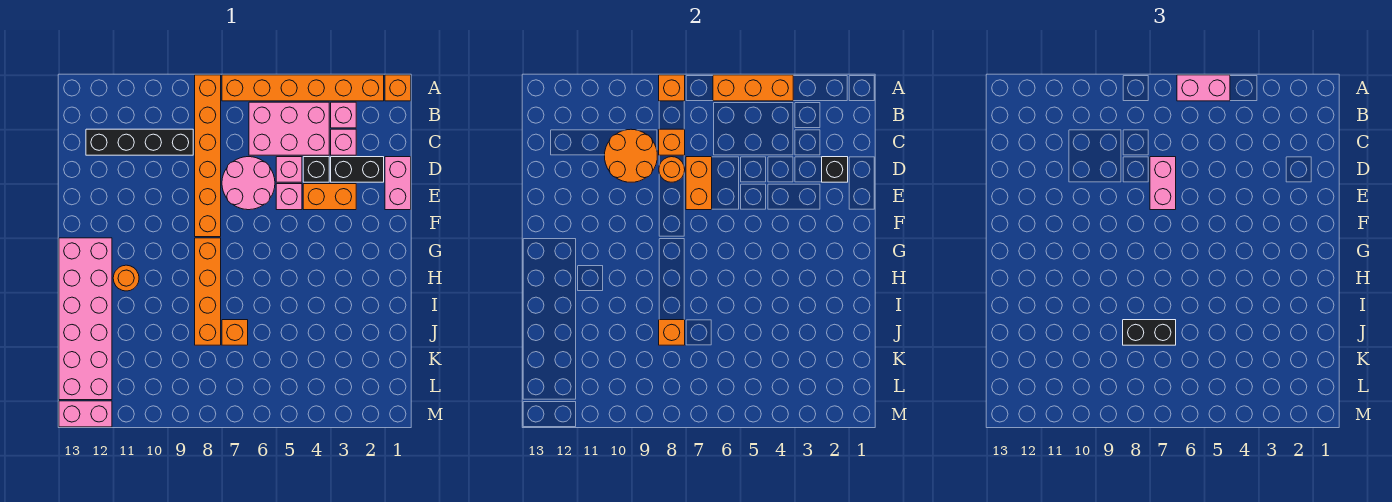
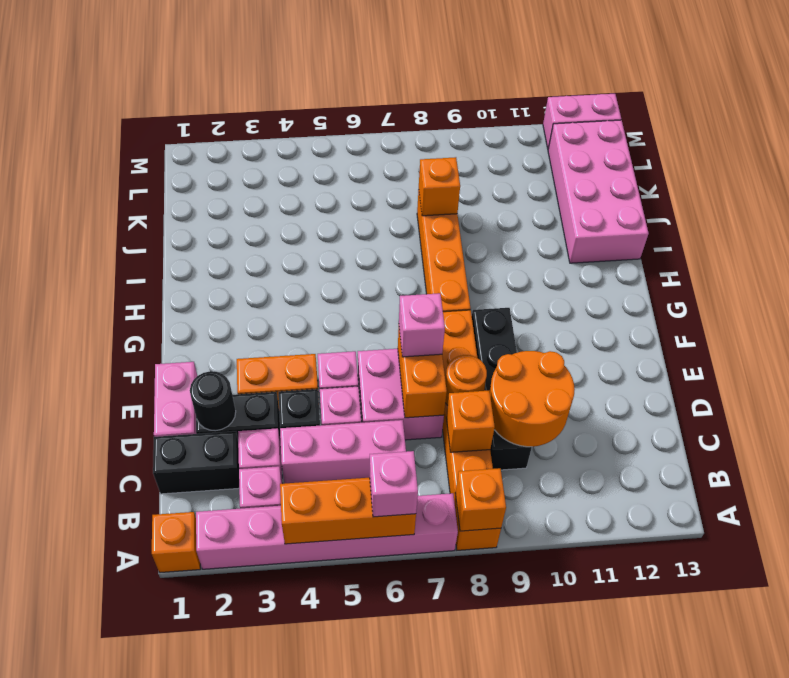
orange brick A2:A7 level 1 -> pink brick A2:A7 level 1
pink brick A5:A6 level 3 -> pink brick A6 level 3
pink brick B4:C6 level 1 -> pink brick C4:C6 level 1
black brick C9:C12 level 1 -> black brick C9:F9 level 1
black brick D2 level 2 -> black round brick D2 level 2
pink round brick D6:E7 level 1 -> pink brick D6:E7 level 1
pink brick D7:E7 level 3 -> pink brick E7 level 3
pink brick G12:L13 level 1 -> pink brick I12:L13 level 1
orange round brick H11 level 1 -> none
orange brick J7 level 1 -> none
black brick J7:J8 level 3 -> black brick C1:C2 level 1

